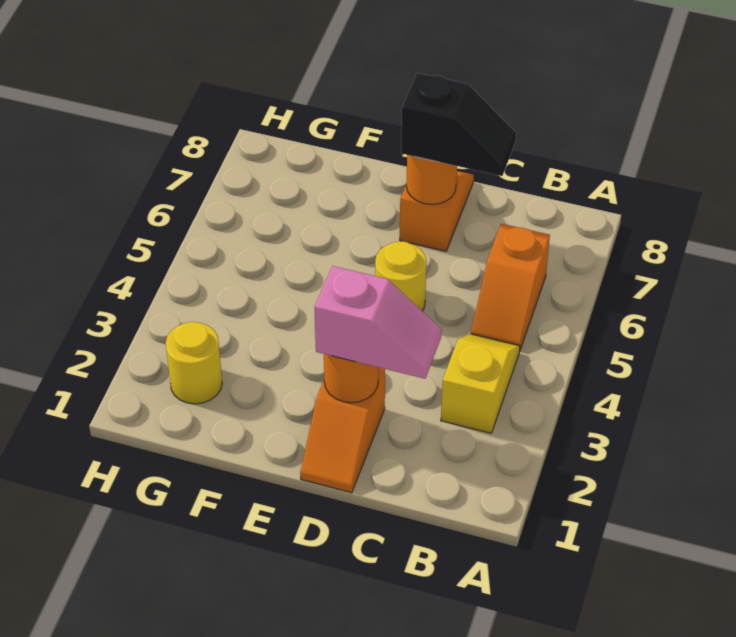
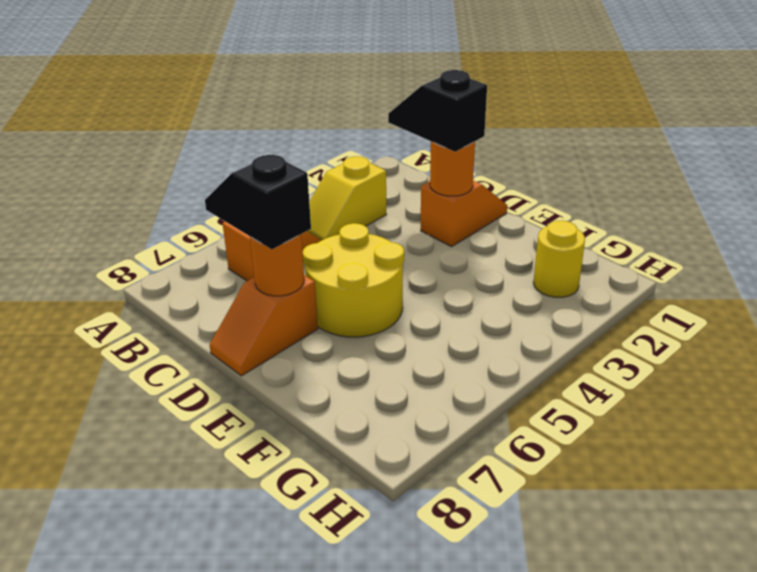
pink slope C2:D2 level 3 top D -> black slope C2:D2 level 3 top D
yellow round brick D5 level 1 -> yellow round brick D5:E6 level 1

